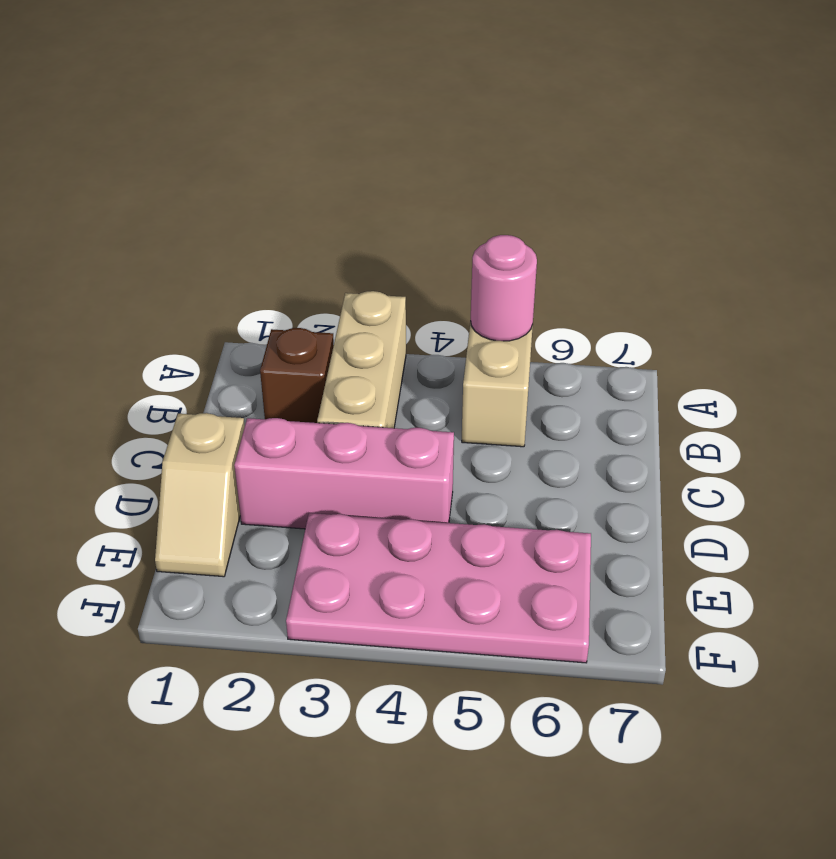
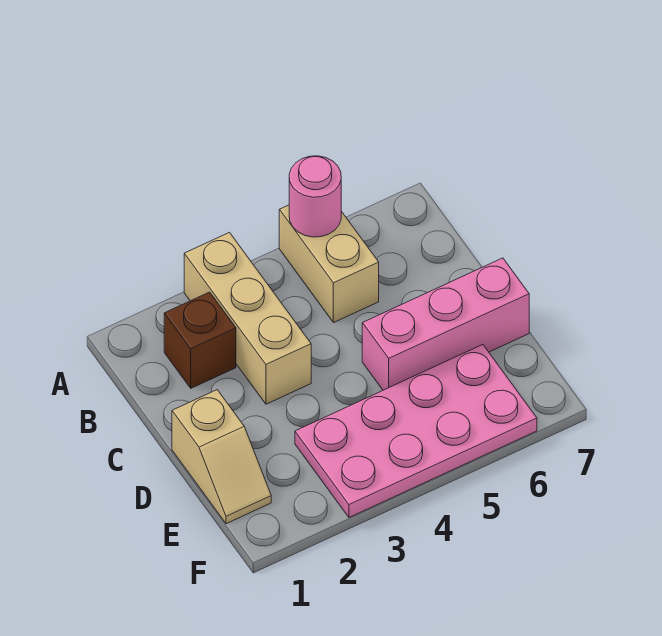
pink brick D2:D4 level 1 -> pink brick D5:D7 level 1

